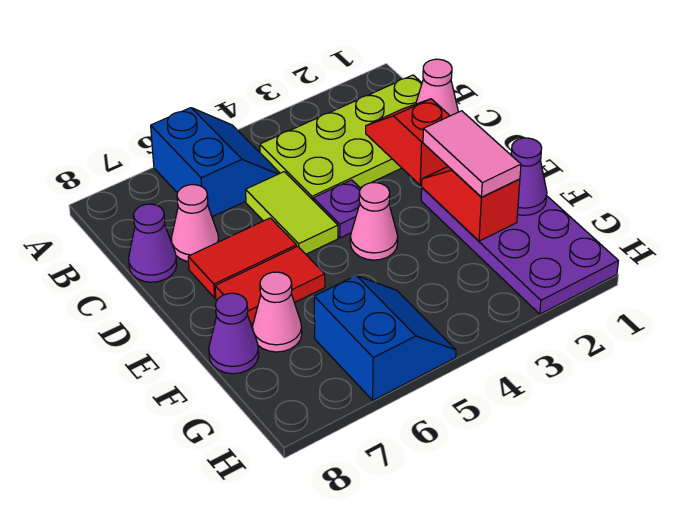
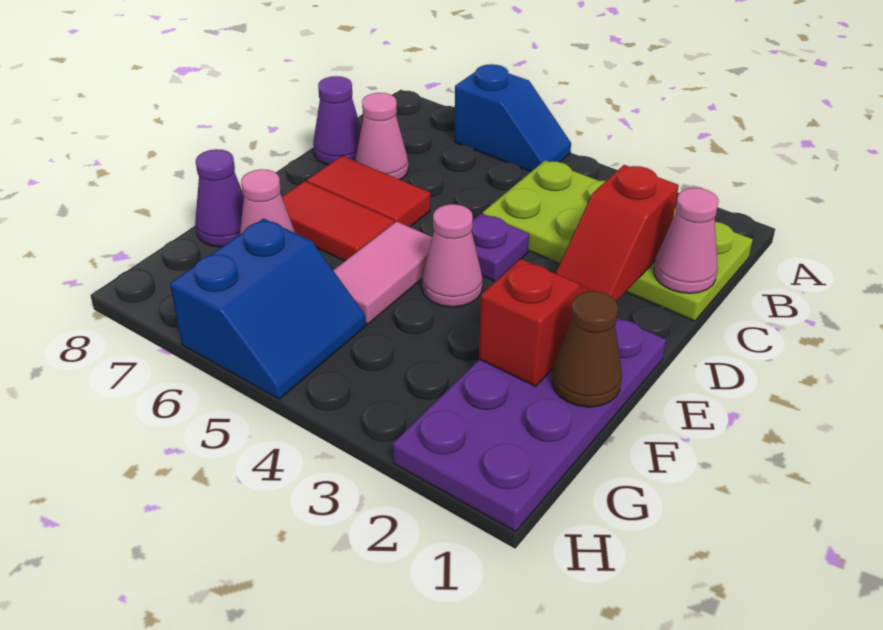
blue slope A5:B6 level 1 top 6 -> blue slope A5:A6 level 1 top 6
red slope C2:D2 level 2 top D -> red slope C2:D2 level 2 top C
lime tile C5:D5 level 1 -> none
pink tile E2:F2 level 3 -> pink tile E5:F5 level 1
purple cone F1 level 2 -> brown cone F1 level 2

